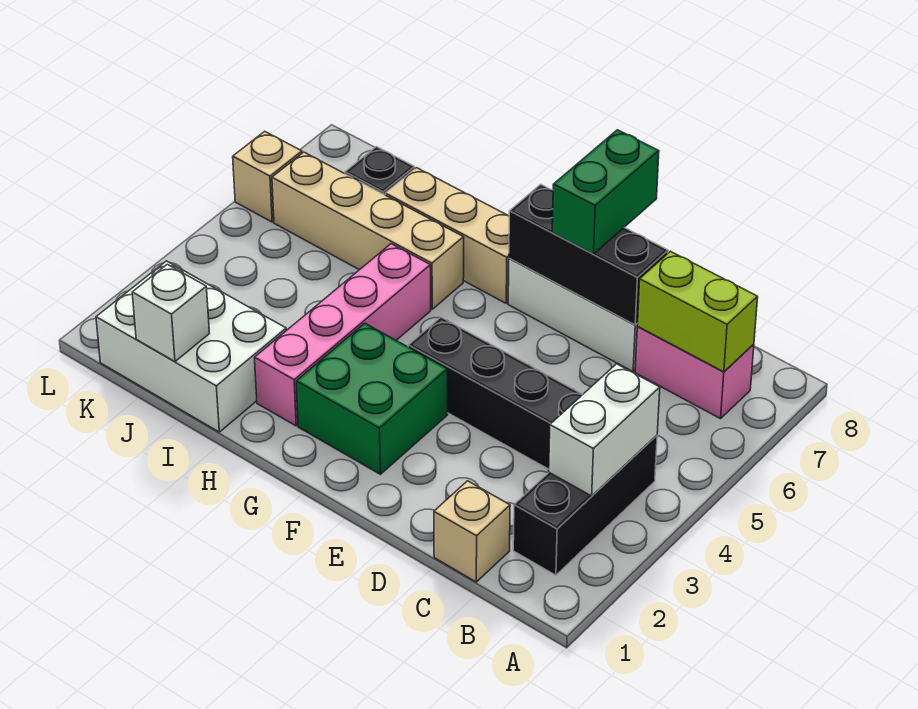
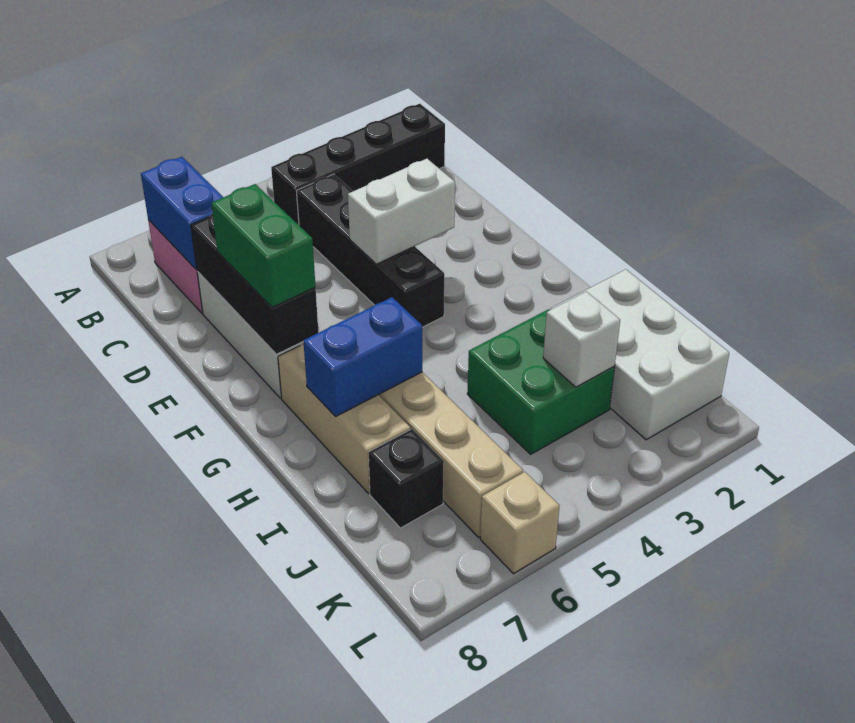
black brick B2:B4 level 1 -> black brick B1:B4 level 1
white brick B3:B4 level 2 -> white brick E3:E4 level 2
lime brick B7:C7 level 2 -> blue brick B7:C7 level 2
tan brick C1 level 1 -> none
green brick E7:E8 level 3 -> green brick E7:F7 level 3
green brick F2:G3 level 1 -> green brick I3:J4 level 1
pink brick H2:H5 level 1 -> none
none -> blue brick H6:H7 level 2
white brick J1 level 2 -> white brick J3 level 2

